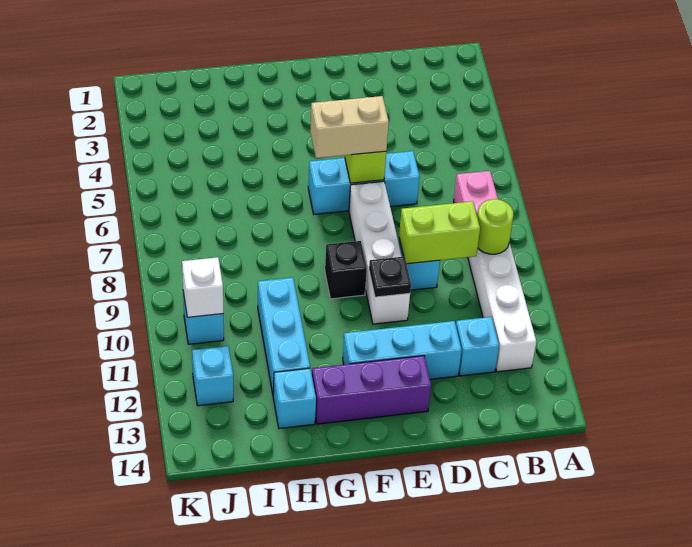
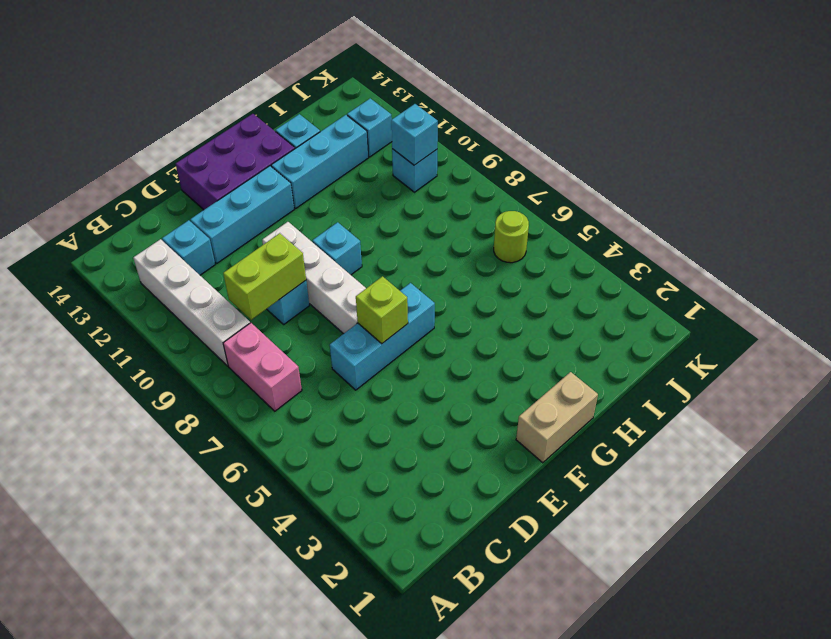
lime round brick B9 level 2 -> lime round brick J6 level 1
tan brick E6:F6 level 3 -> tan brick F1:G1 level 1
black plate E10 level 2 -> none
purple brick E13:G13 level 1 -> purple brick E13:G14 level 1
black brick F9 level 1 -> cyan brick F9 level 1
cyan brick H10:H12 level 1 -> cyan brick G12:I12 level 1
white brick J10 level 2 -> cyan brick J10 level 2

